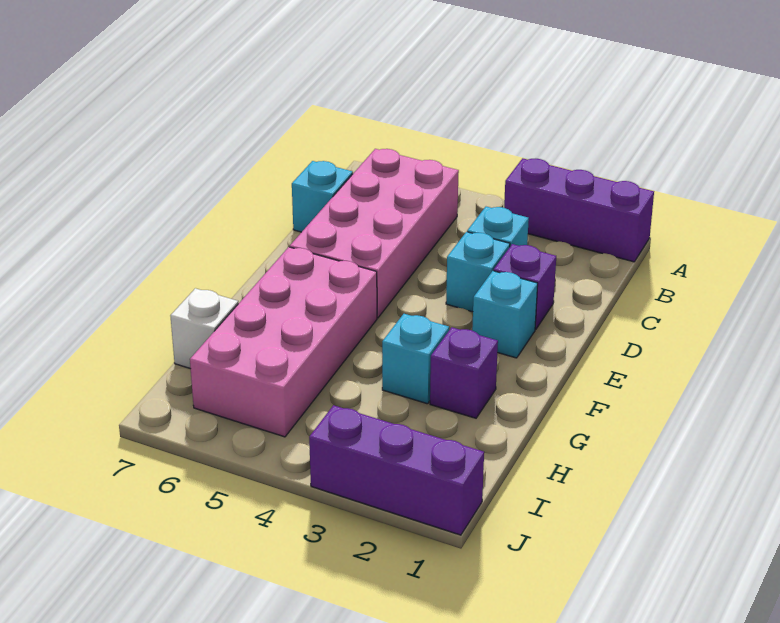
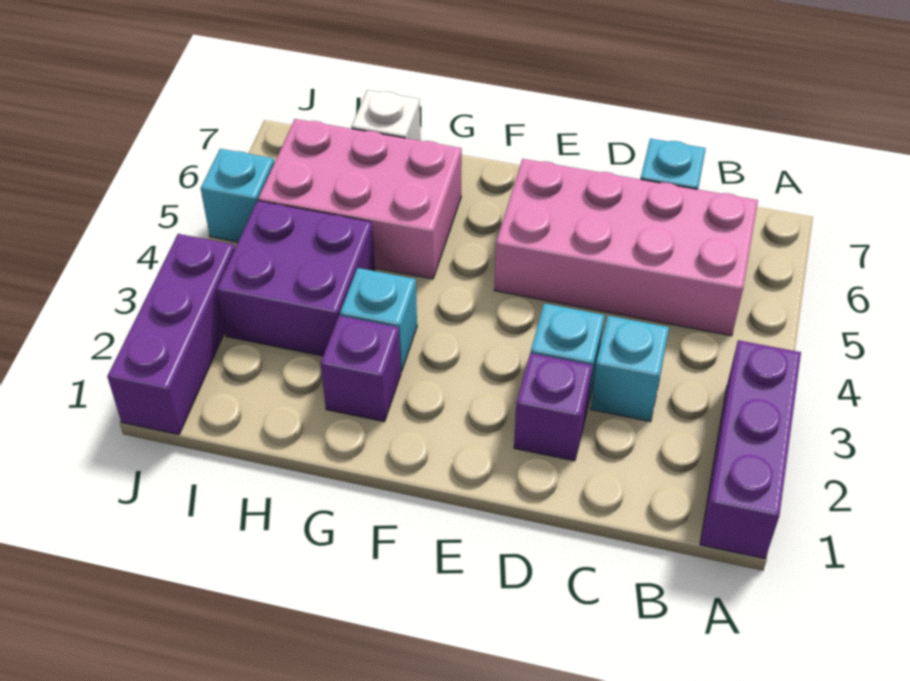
cyan brick E2 level 1 -> cyan brick J5 level 1
pink brick F5:I6 level 1 -> pink brick G5:I6 level 1
none -> purple brick H3:I4 level 1

